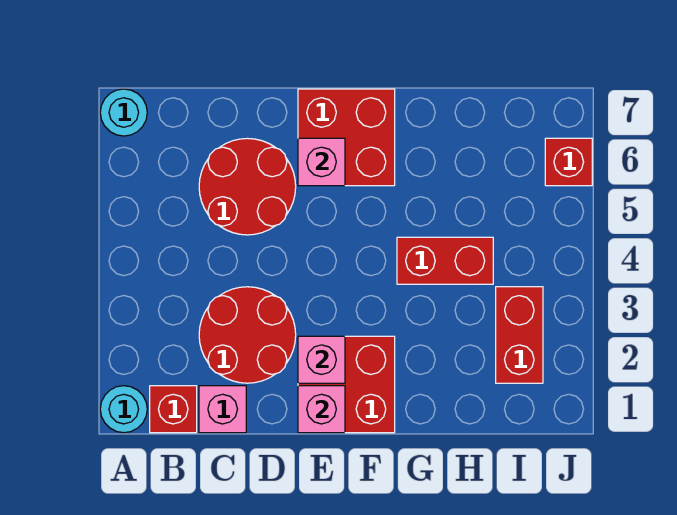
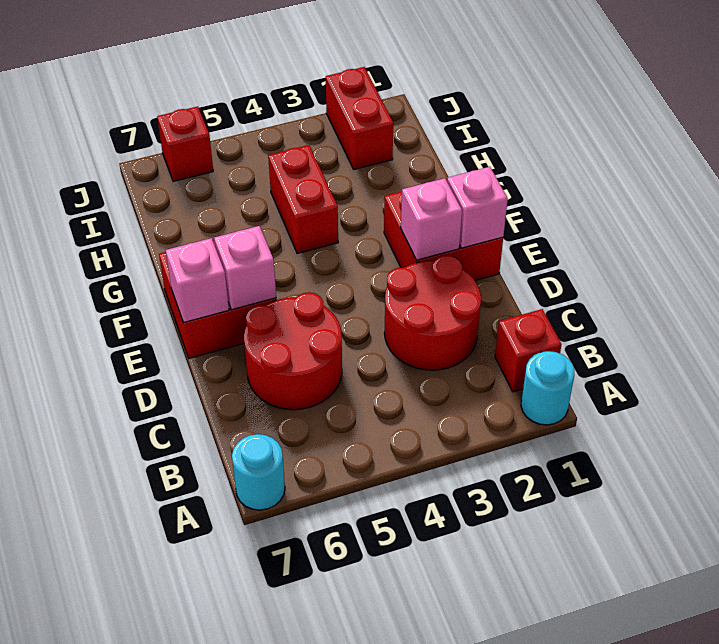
pink brick C1 level 1 -> pink brick E7 level 2
red brick I2:I3 level 1 -> red brick I2:J2 level 1

